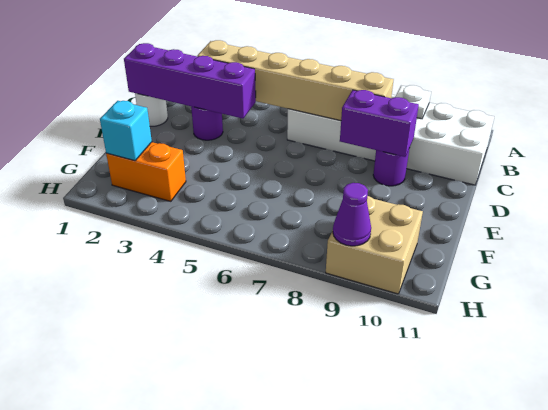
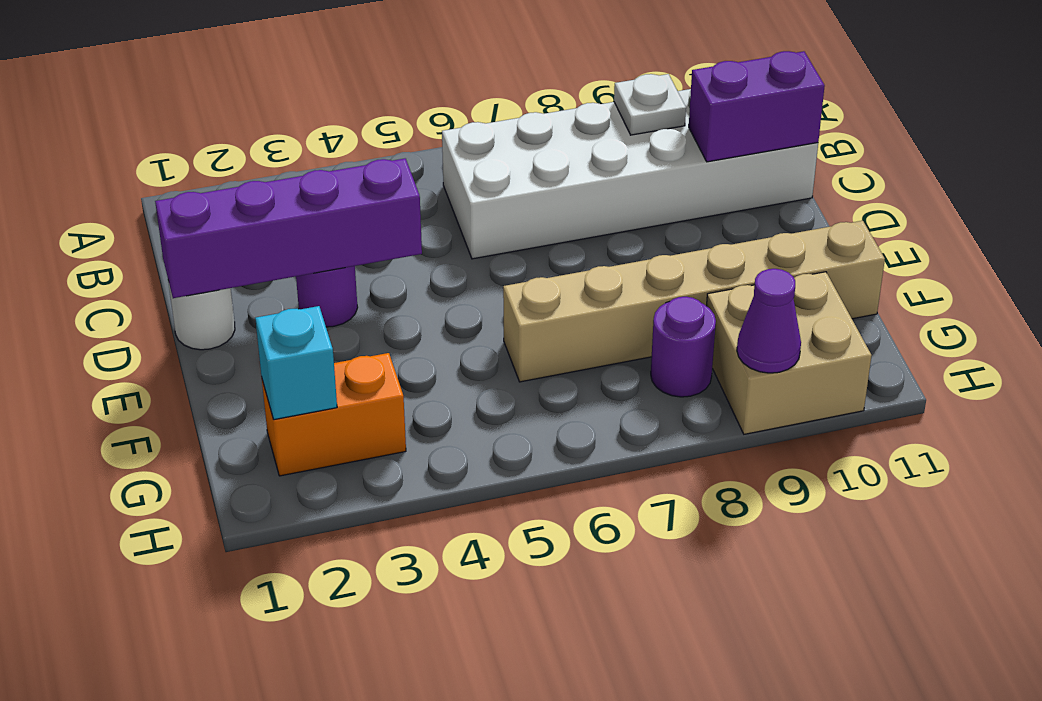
tan brick C3:C8 level 2 -> tan brick F6:F11 level 1
purple brick D8:D9 level 2 -> purple brick C10:C11 level 2
purple round brick D9 level 1 -> purple round brick G8 level 1

